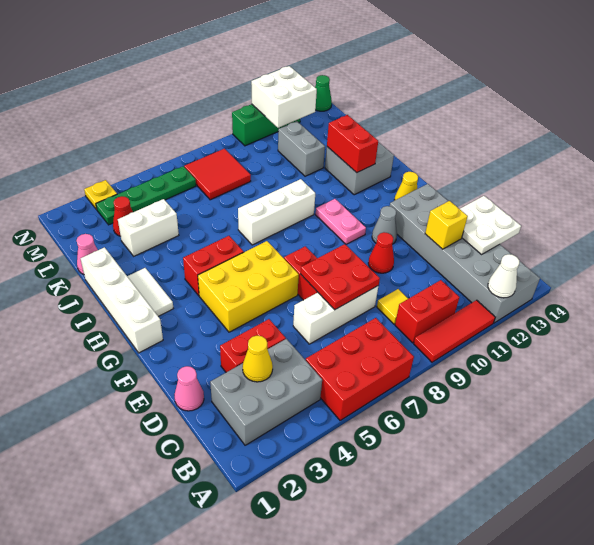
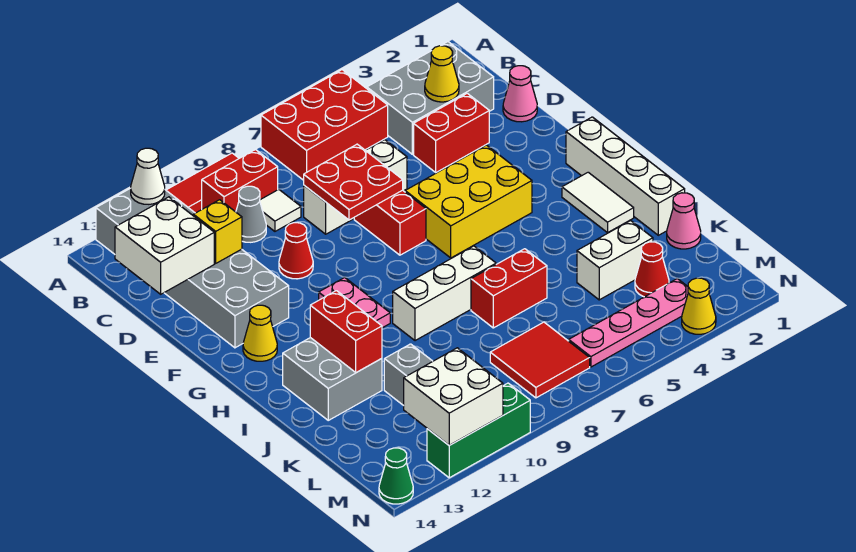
yellow tile C9 level 1 -> white tile C9 level 1
white plate C13:D14 level 2 -> white brick C13:D14 level 2
grey cone F11 level 1 -> grey cone C10 level 1
red brick H4:H5 level 1 -> red brick J6:J7 level 1
green plate M3:M6 level 1 -> pink plate M3:M6 level 1
yellow plate N3 level 1 -> yellow cone N3 level 1

